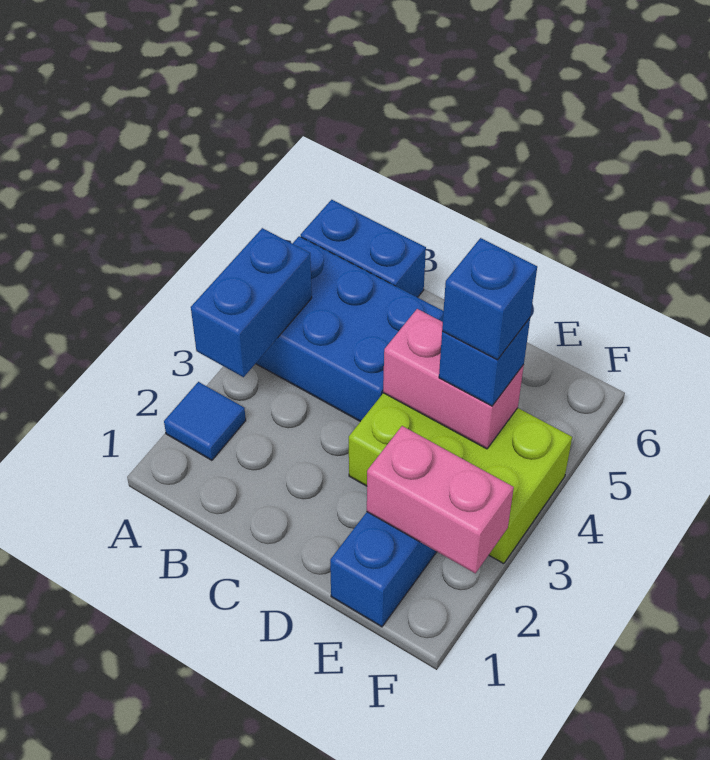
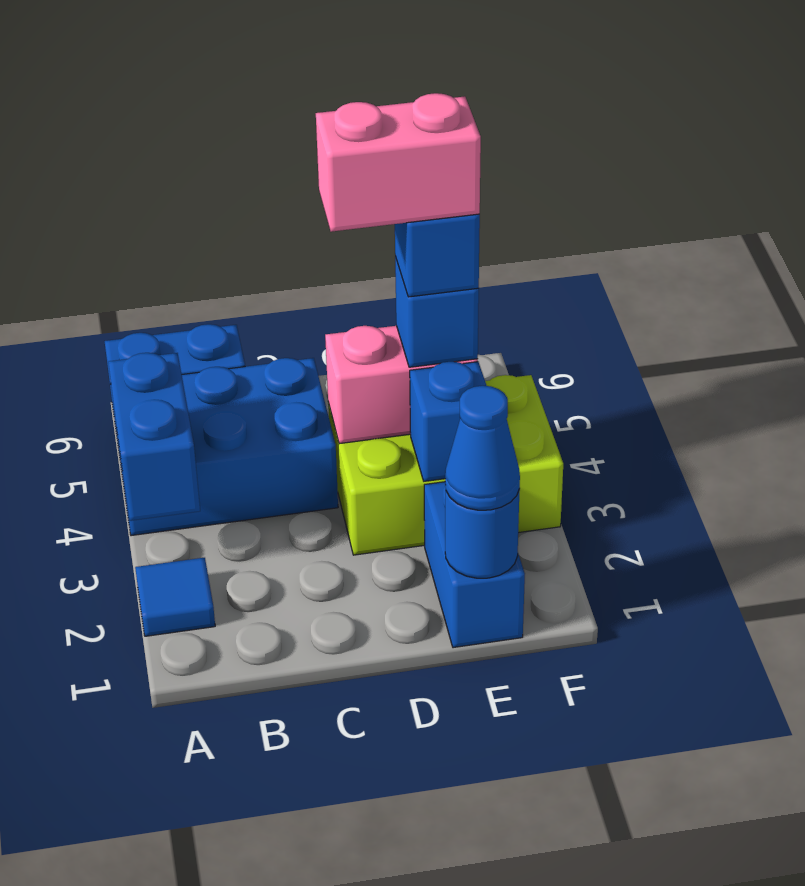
none -> blue round brick E1 level 2
none -> blue cone E1 level 3
pink brick E2:F2 level 2 -> pink brick D4:E4 level 5
none -> blue brick E3 level 2

